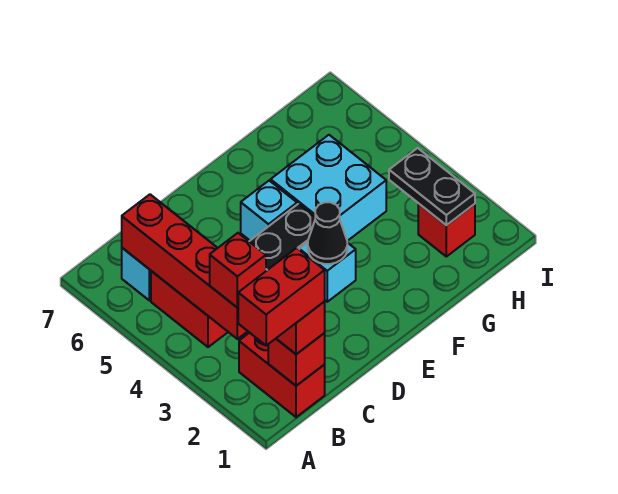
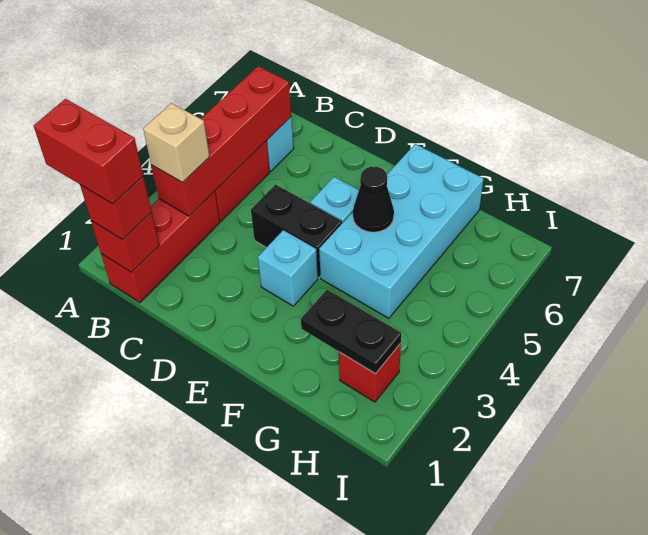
red brick B1:B2 level 1 -> red brick B1:B3 level 1
red brick B3 level 3 -> tan brick B3 level 3
black cone E3 level 2 -> black cone F5 level 2
cyan brick F4:G5 level 1 -> cyan brick F4:G7 level 1
black plate H2:H3 level 2 -> black plate G2:H2 level 2

